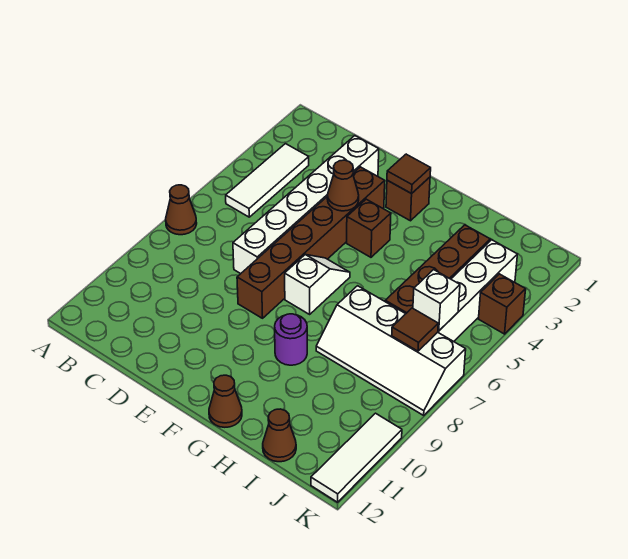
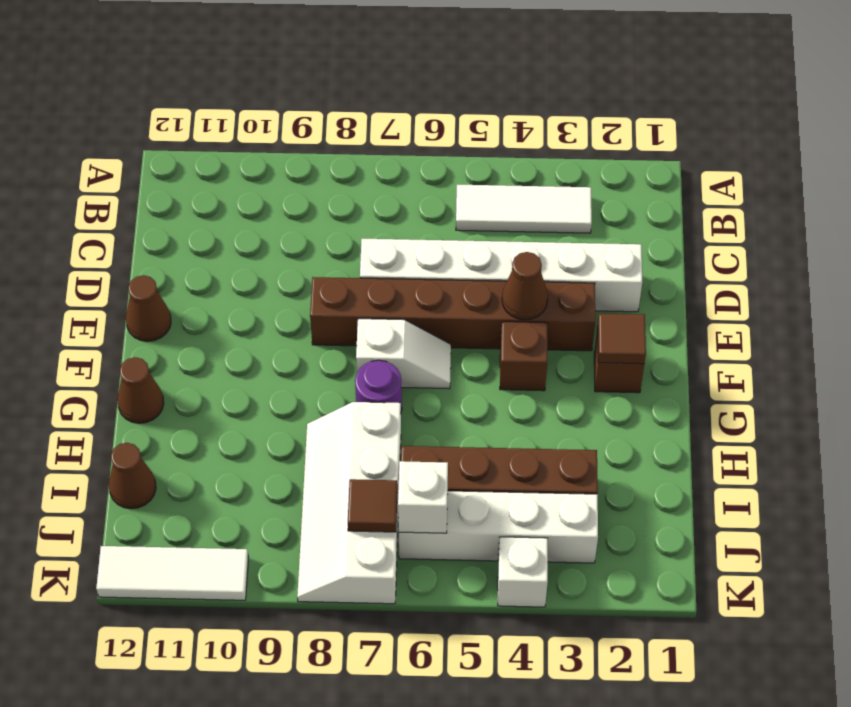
brown cone A7 level 1 -> brown cone E12 level 1
purple round brick G9 level 1 -> purple round brick G7 level 1
brown brick K4 level 1 -> white brick K4 level 1

